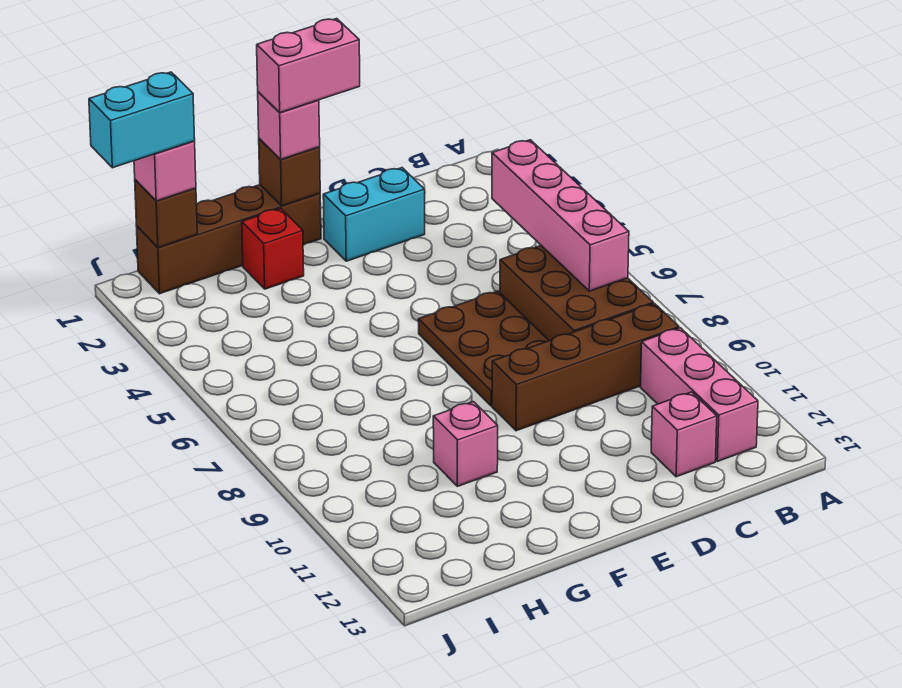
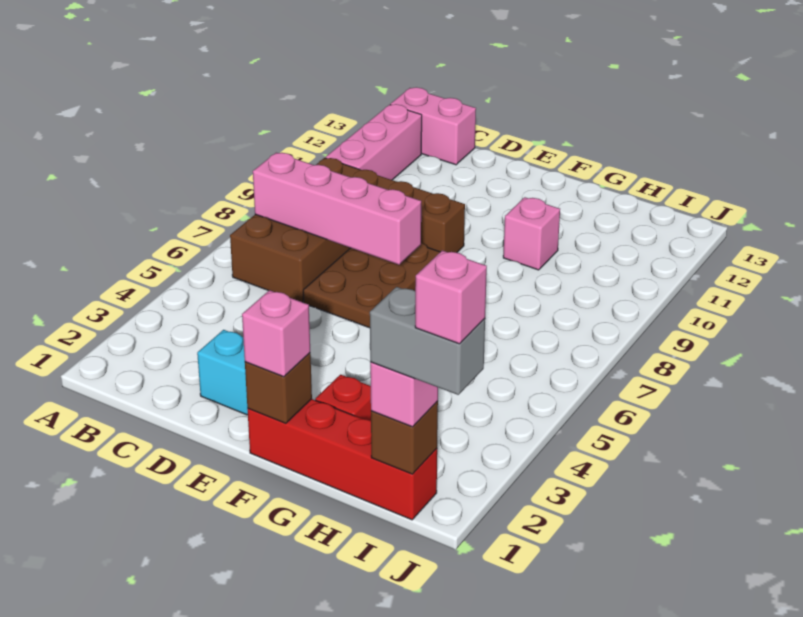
pink brick B4:B7 level 2 -> pink brick B7:E7 level 2
pink brick C12 level 1 -> pink brick J1 level 5
pink brick E1:F1 level 4 -> pink brick B13:C13 level 1
brown brick F1:I1 level 1 -> red brick F1:I1 level 1
cyan brick I1:J1 level 4 -> grey brick I1:J1 level 4

